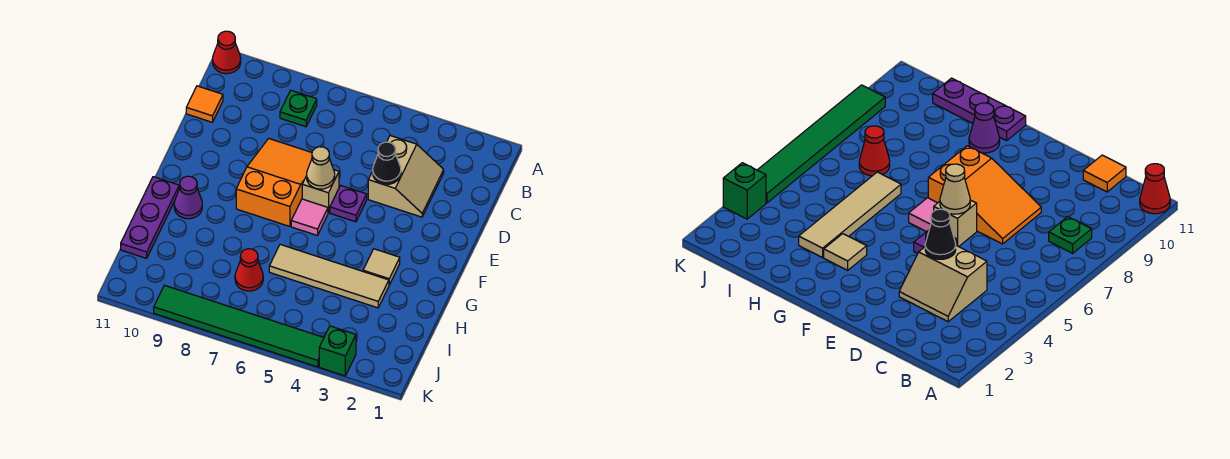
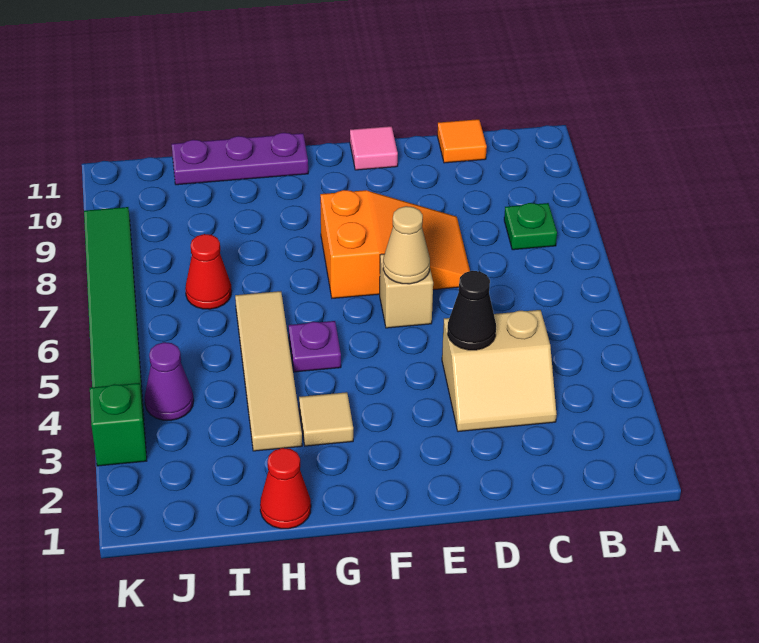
red cone A11 level 1 -> red cone H1 level 1
purple plate E5 level 1 -> purple plate G5 level 1
pink tile F6 level 1 -> pink tile E11 level 1
purple cone G10 level 1 -> purple cone J4 level 1

